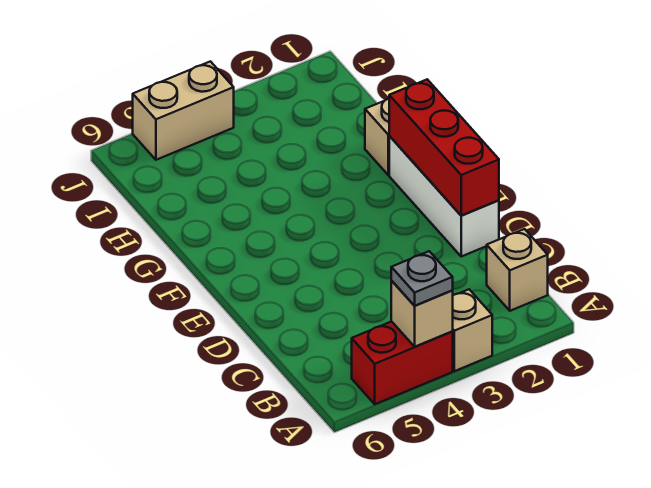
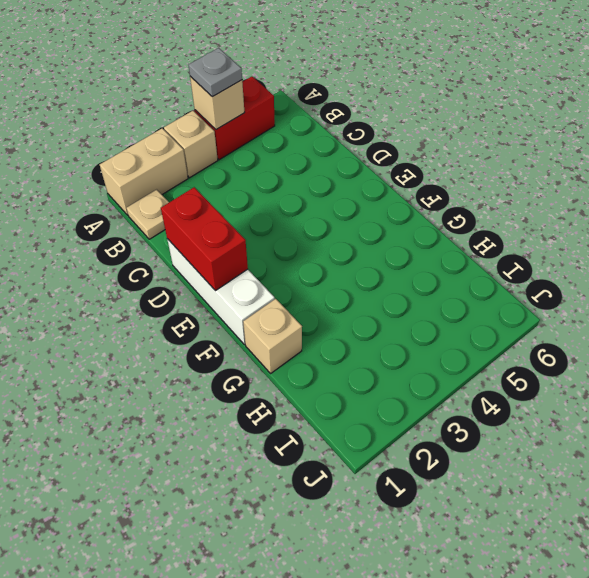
tan brick B1 level 1 -> tan plate B1 level 1
red brick D1:F1 level 2 -> red brick D1:E1 level 2
tan brick J4:J5 level 1 -> tan brick A1:A2 level 1

